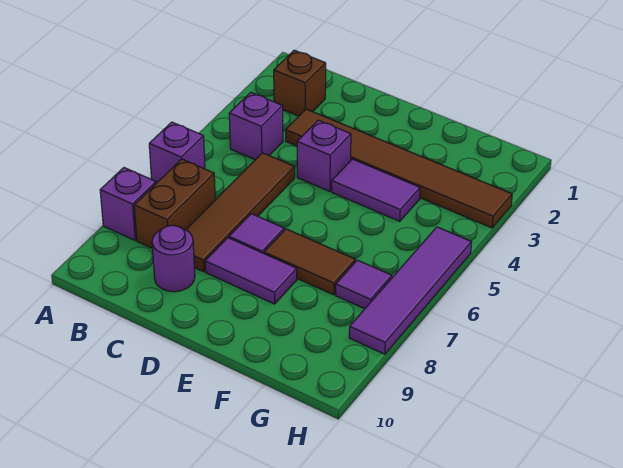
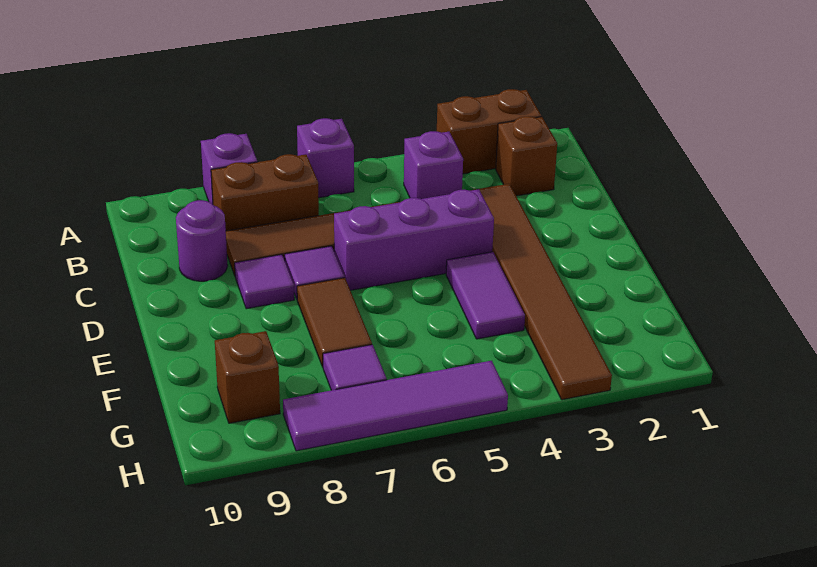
none -> brown brick A2:A3 level 1
purple brick D4 level 1 -> purple brick D4:D6 level 1
purple tile D8:E8 level 1 -> purple tile D8 level 1
none -> brown brick G9 level 1

